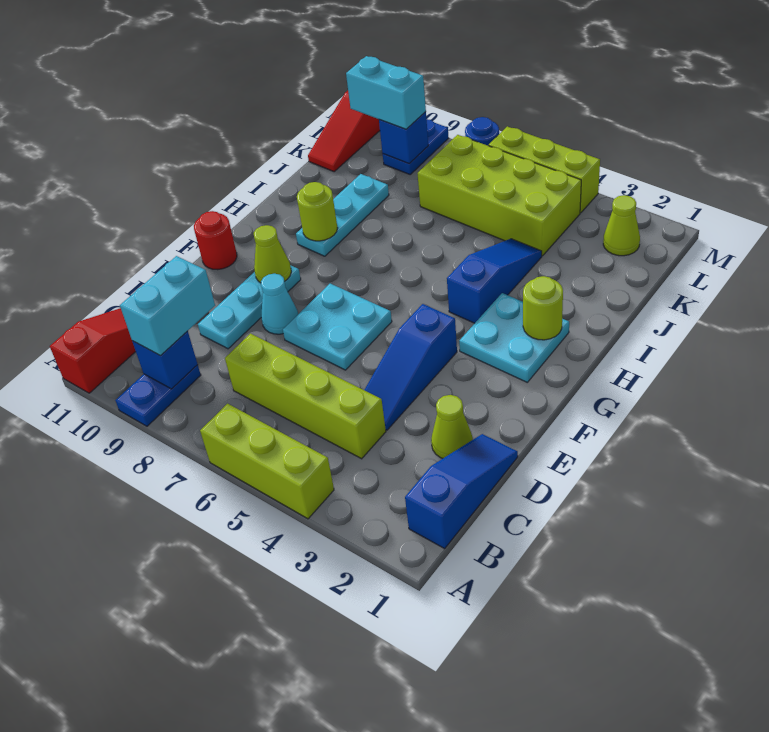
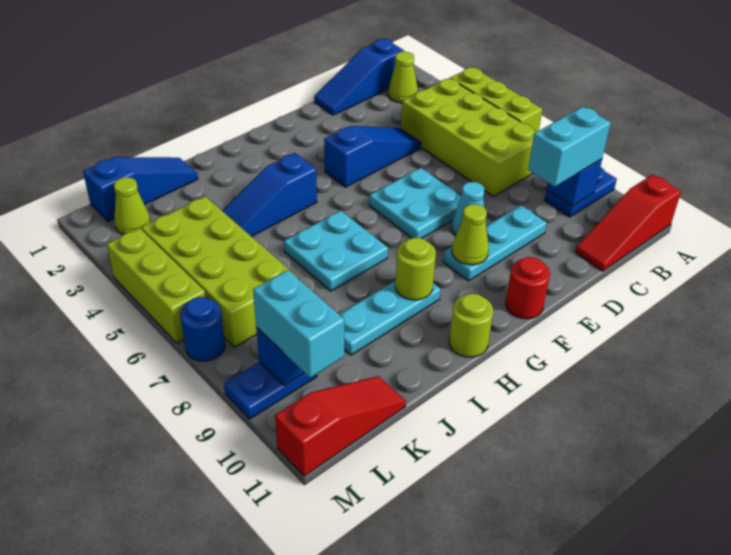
lime brick C4:C7 level 1 -> lime brick B4:C7 level 1
lime cone D2 level 1 -> lime cone B2 level 1
cyan plate G2:H3 level 1 -> cyan plate H6:I7 level 1
lime round brick H2 level 2 -> lime round brick H11 level 1
none -> blue slope J1:L1 level 1 top L

